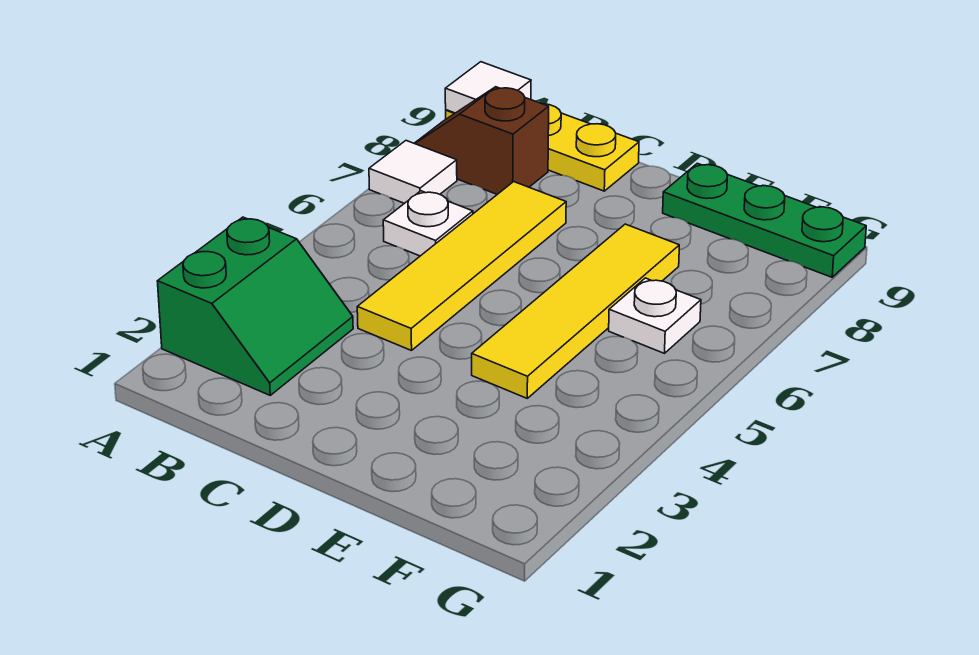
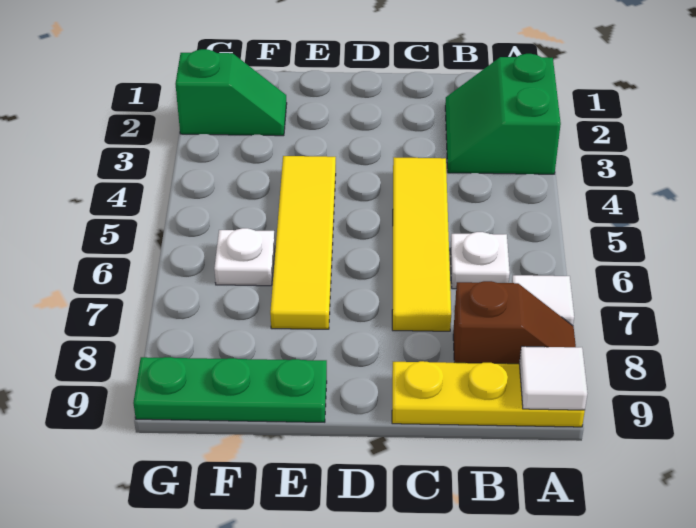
none -> green slope F2:G2 level 1 top G

